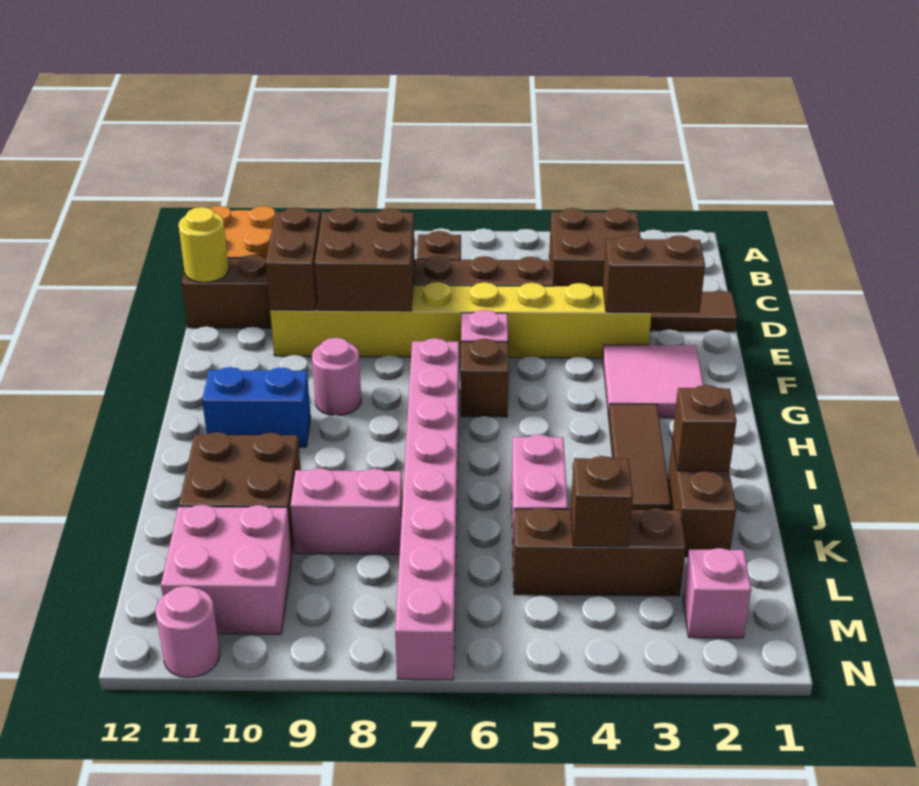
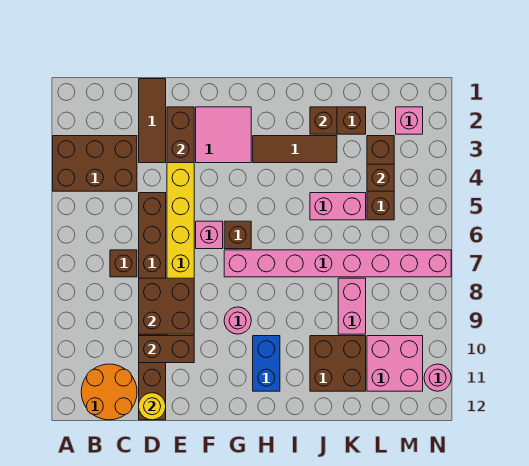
brown brick B3:C4 level 1 -> brown brick A3:C4 level 1

